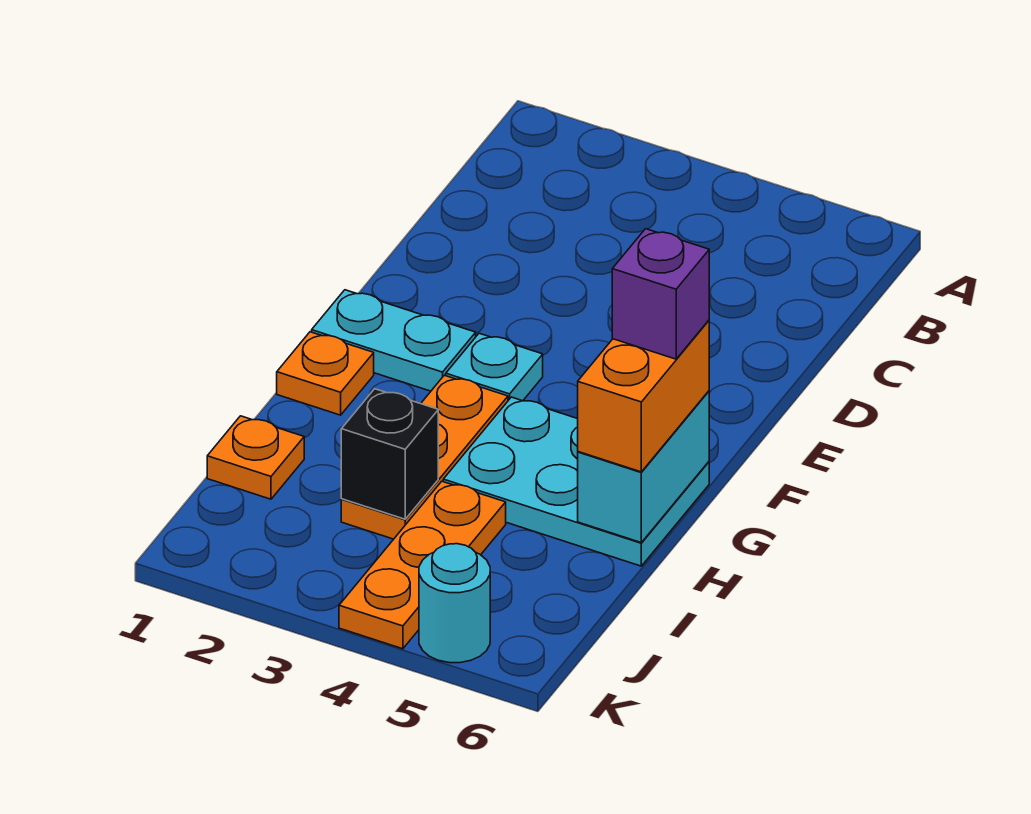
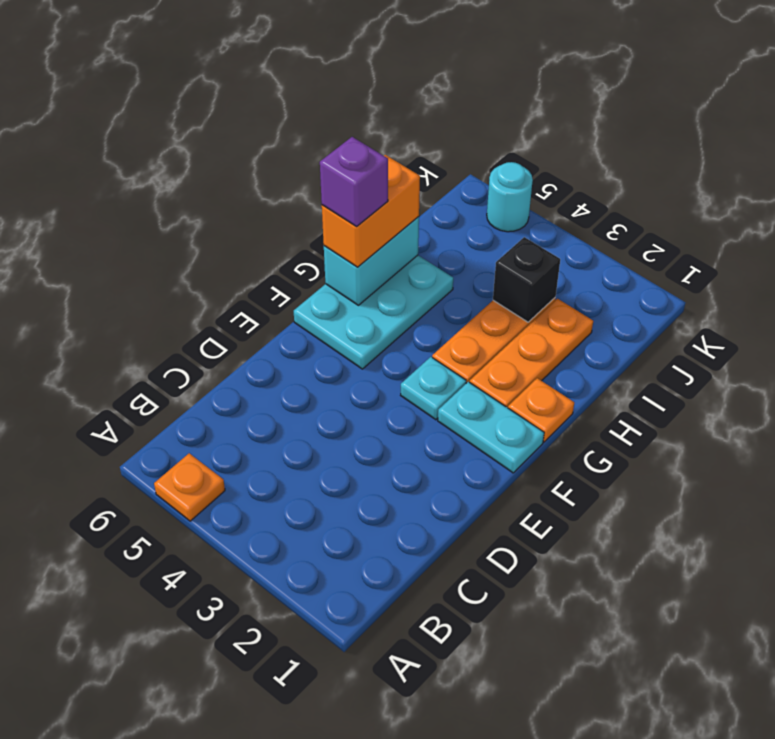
cyan plate G4:H6 level 1 -> cyan plate F5:H6 level 1
orange plate I1 level 1 -> orange plate A5 level 1
orange plate I4:K4 level 1 -> orange plate G2:I2 level 1

